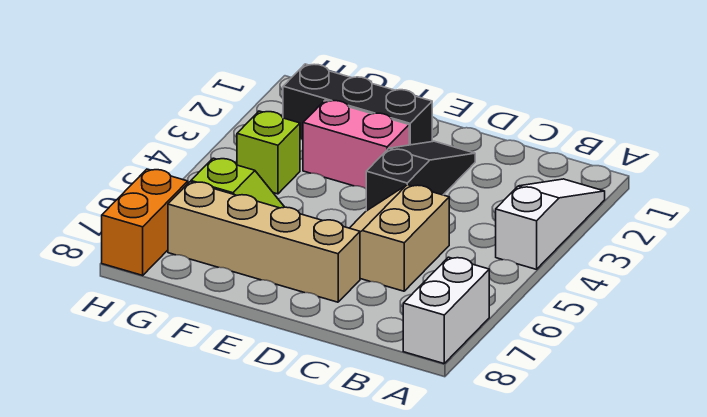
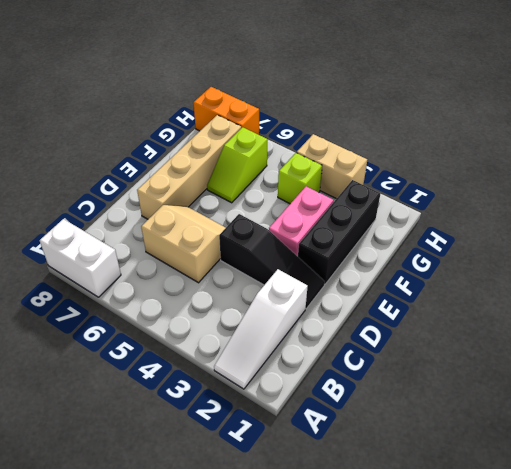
white slope A2:A4 level 1 top 4 -> white slope A2:C2 level 1 top C
none -> tan brick H3:H4 level 1

